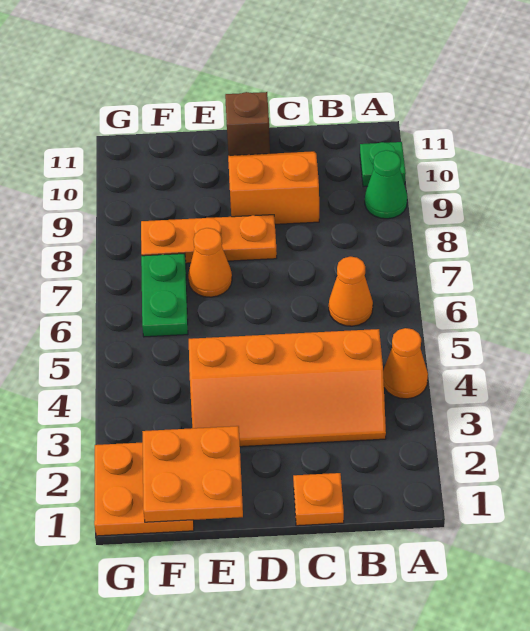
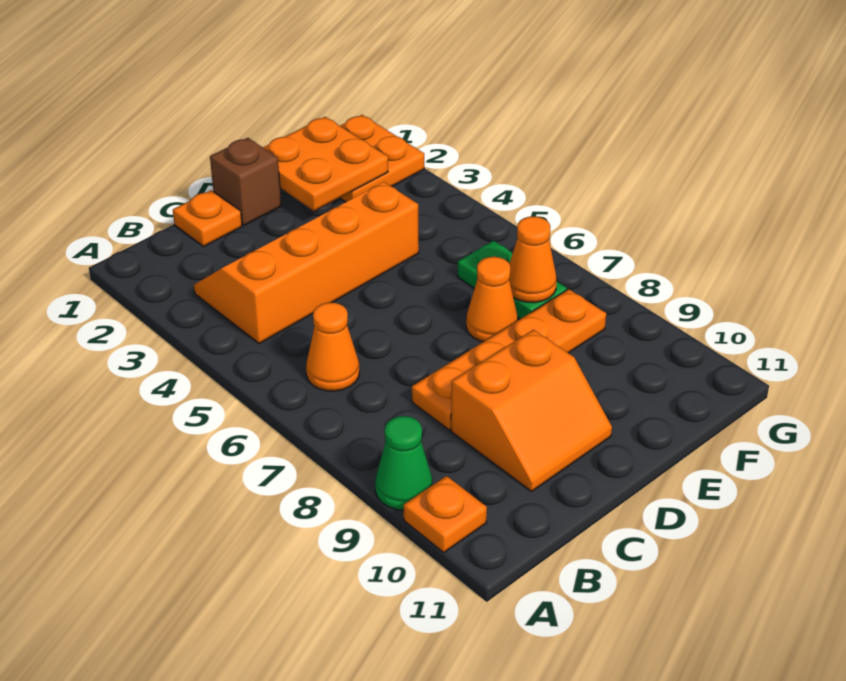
orange cone A4 level 1 -> orange cone F7 level 2
green plate A10 level 1 -> orange plate A10 level 1
orange plate D8:F8 level 1 -> orange plate C8:F8 level 1
brown brick D11 level 1 -> brown brick D1 level 1

